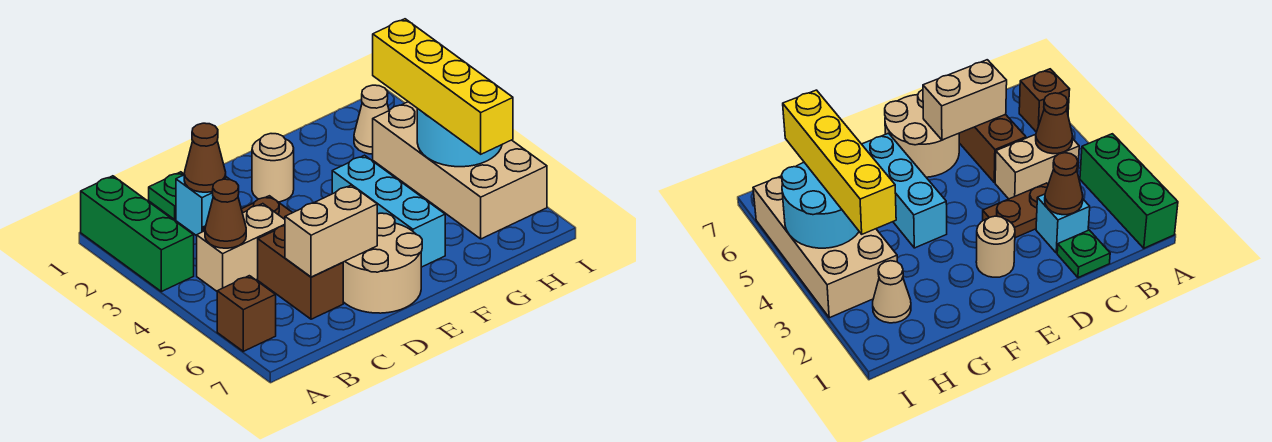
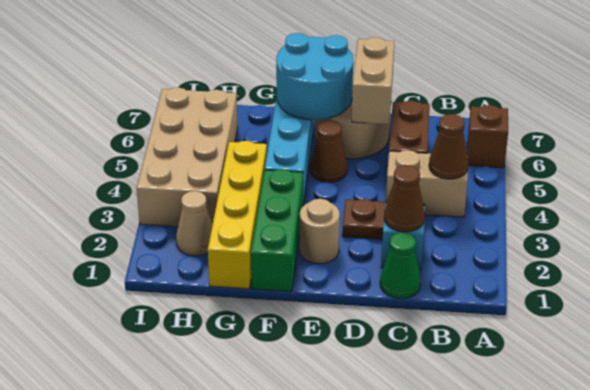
green brick A1:A3 level 1 -> green brick F1:F3 level 1
green plate C1 level 1 -> green cone C1 level 1
tan brick C6:D6 level 2 -> tan brick D6:D7 level 2
none -> brown cone E5 level 1
yellow brick H3:H6 level 3 -> yellow brick G1:G4 level 1
cyan round brick H4:I5 level 2 -> cyan round brick E6:F7 level 2

